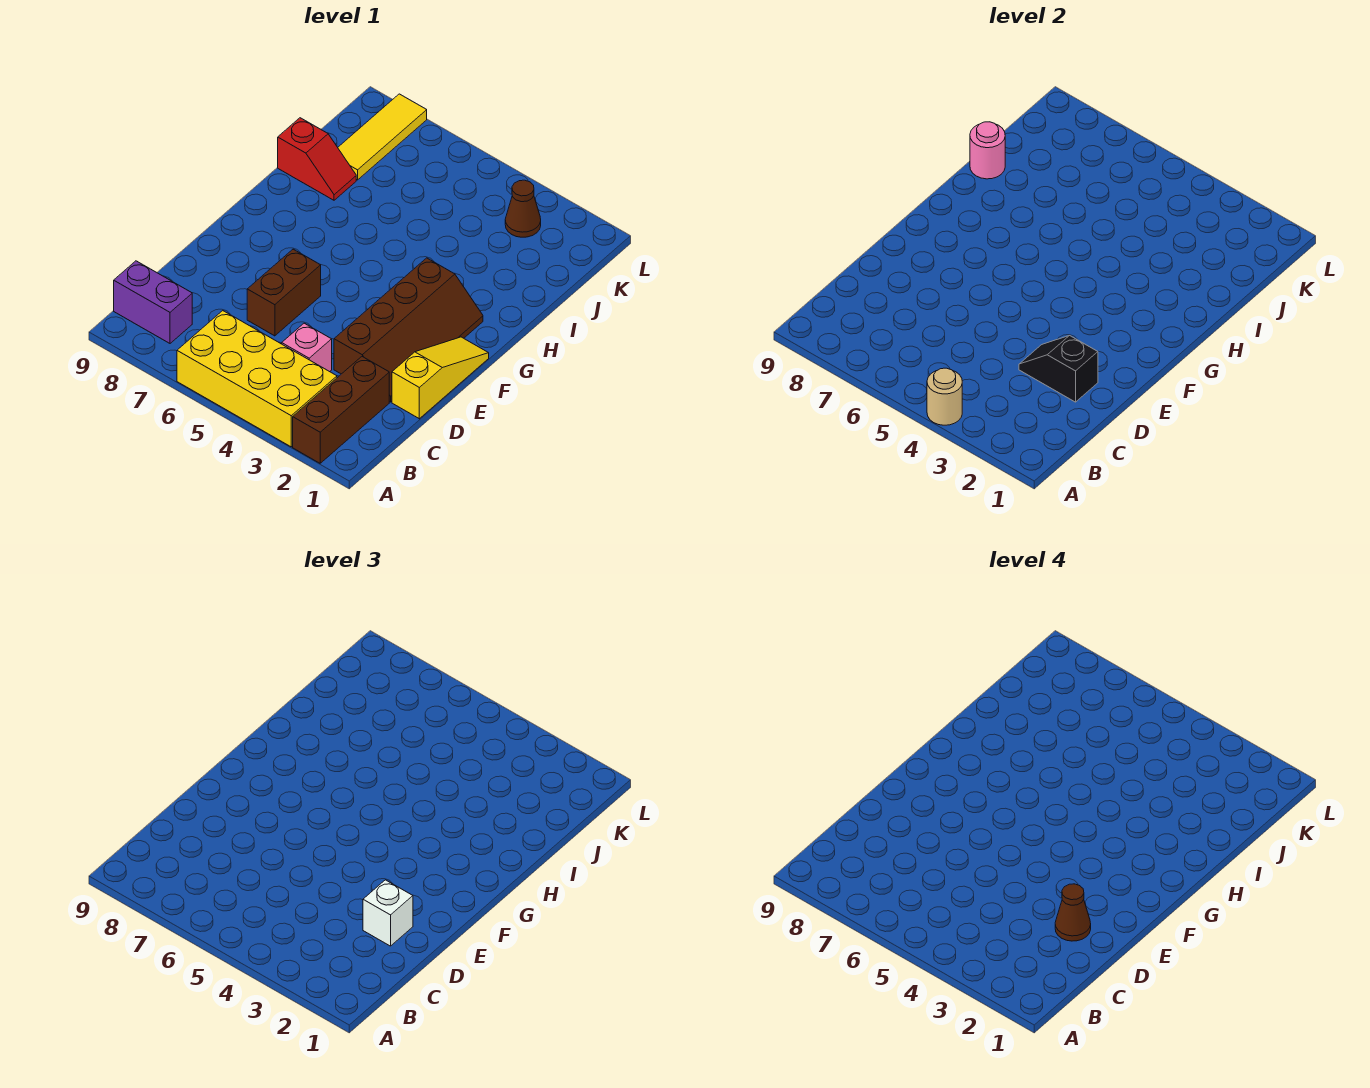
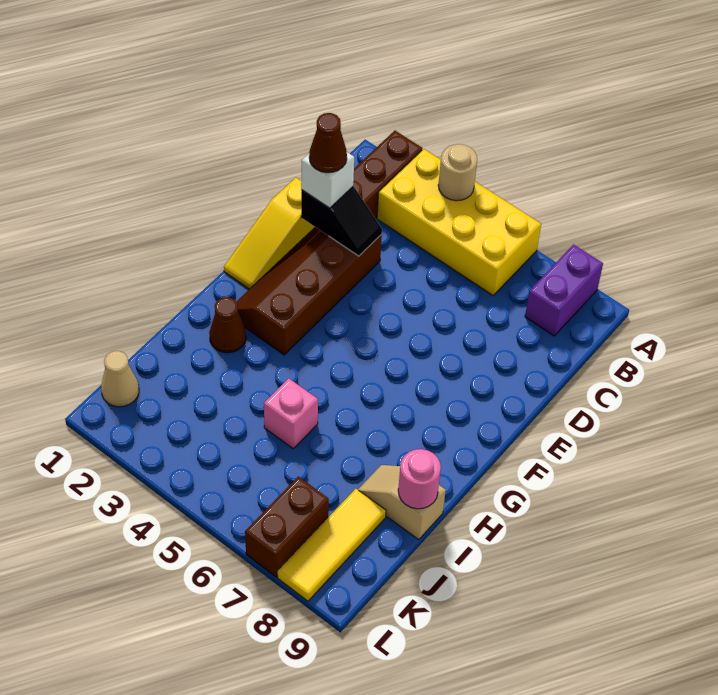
purple brick B8:B9 level 1 -> purple brick A8:B8 level 1
pink brick C4 level 1 -> pink brick I5 level 1
brown brick D6:E6 level 1 -> brown brick K7:L7 level 1
red slope I8:I9 level 1 top 9 -> tan slope I8:I9 level 1 top 9
none -> tan cone K1 level 1
brown cone K3 level 1 -> brown cone H2 level 1

